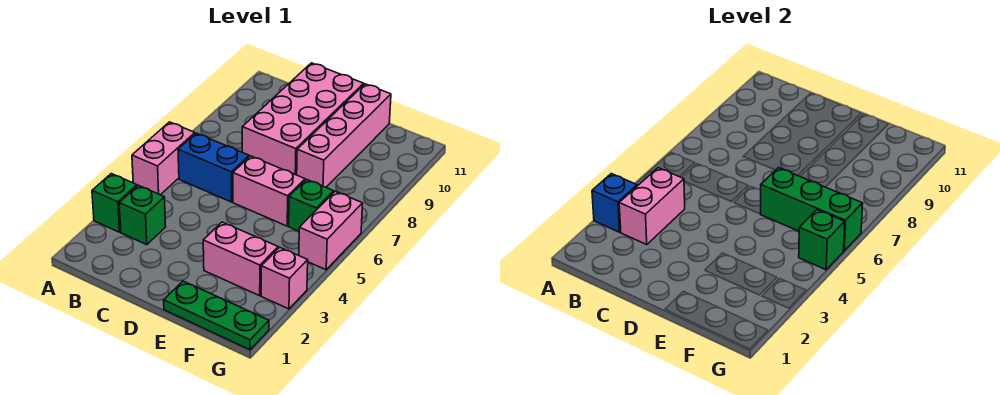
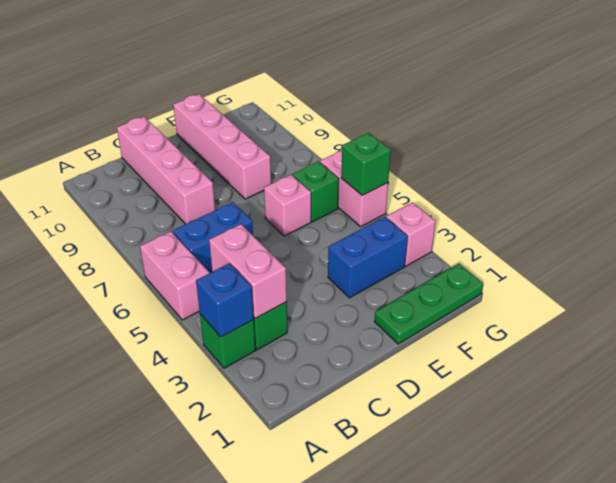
pink brick C8:D11 level 1 -> pink brick C8:C11 level 1
pink brick D6:E6 level 1 -> pink brick E6 level 1
pink brick E3:F3 level 1 -> blue brick E3:F3 level 1
green brick E6:G6 level 2 -> none

